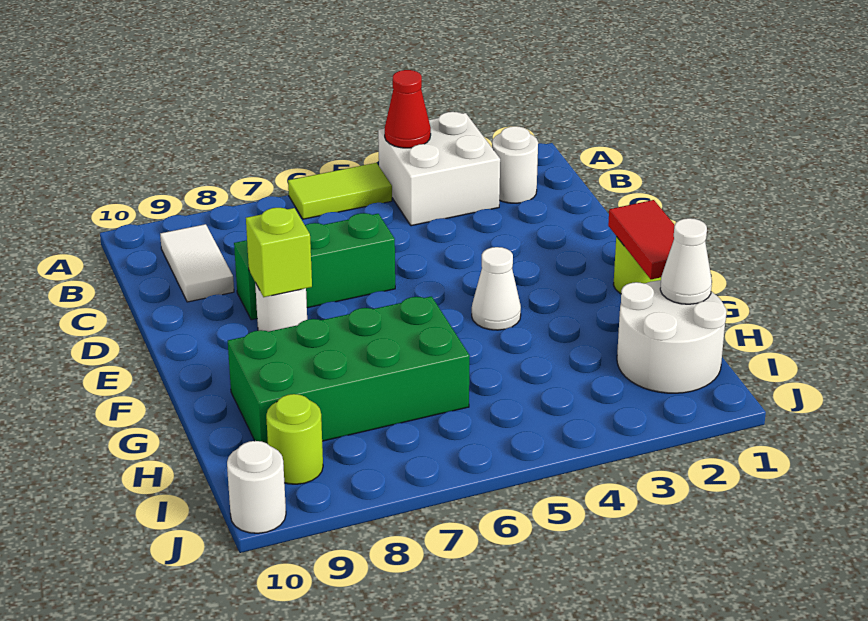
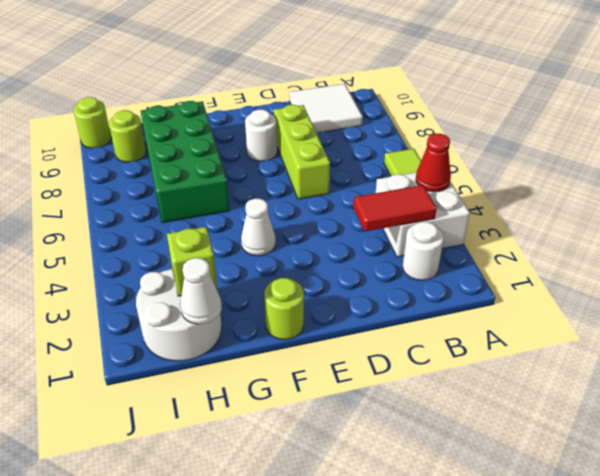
white tile B9:C9 level 1 -> white tile B9:C10 level 1
green brick D6:D8 level 1 -> lime brick D6:D8 level 1
lime brick E8 level 2 -> lime brick H2 level 2
red tile F1:G1 level 2 -> red tile B3:C3 level 2
white round brick J10 level 1 -> lime round brick J10 level 1

